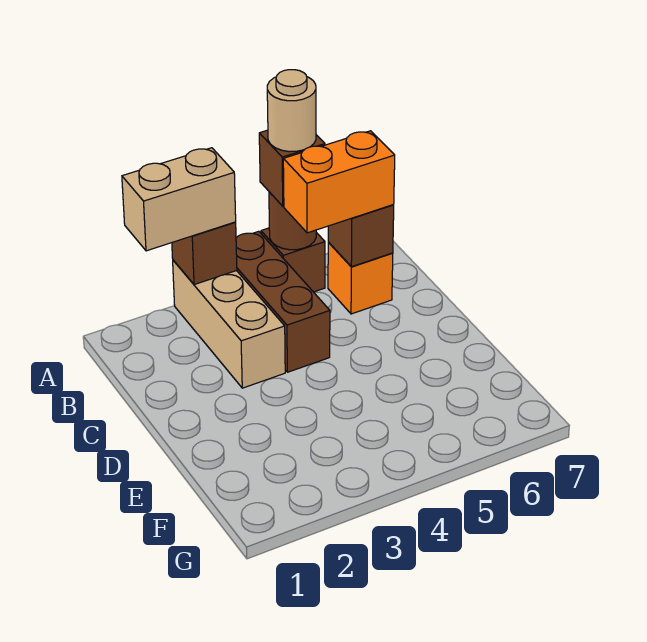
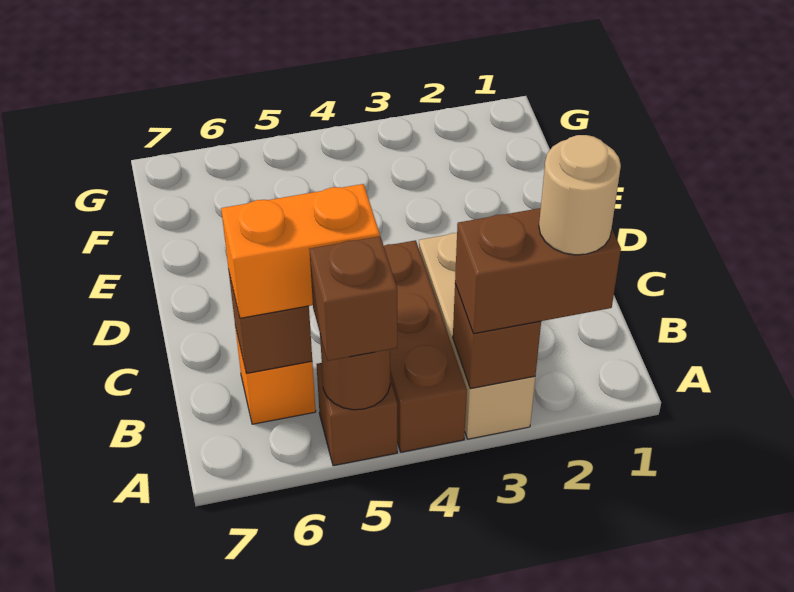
tan brick A2:A3 level 3 -> brown brick A2:A3 level 3
tan round brick A5 level 4 -> tan round brick A2 level 4

